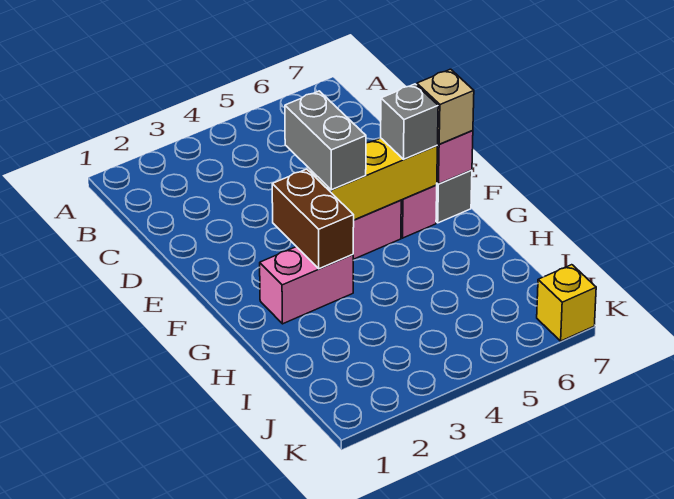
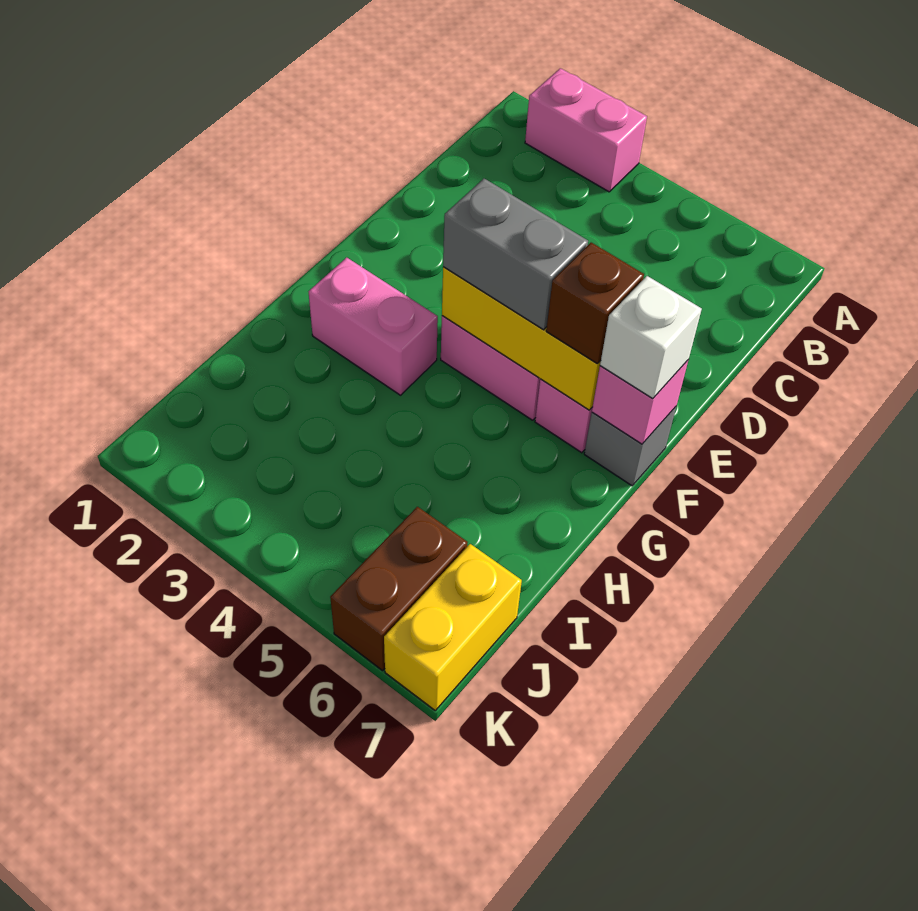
none -> pink brick A2:A3 level 1
grey brick E4:F4 level 3 -> grey brick F4:F5 level 3
brown brick F3:G3 level 2 -> brown brick J6:K6 level 1
grey brick F6 level 3 -> brown brick F6 level 3
tan brick F7 level 3 -> white brick F7 level 3
yellow brick K7 level 1 -> yellow brick J7:K7 level 1

